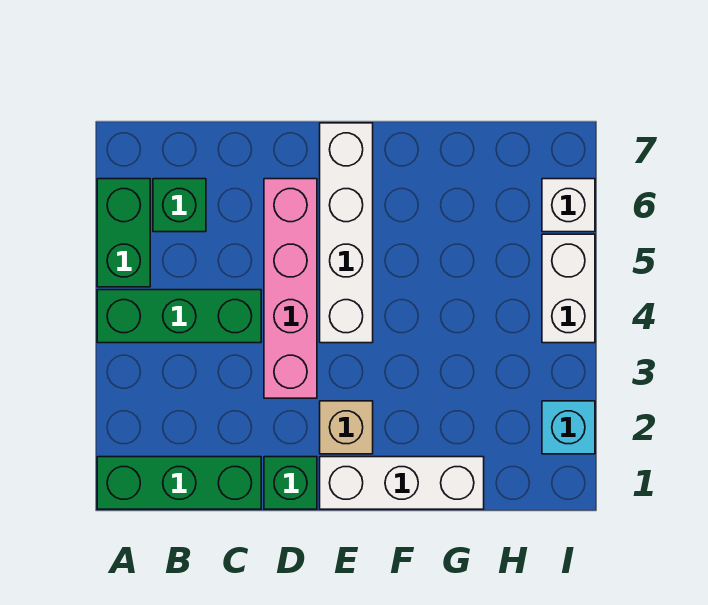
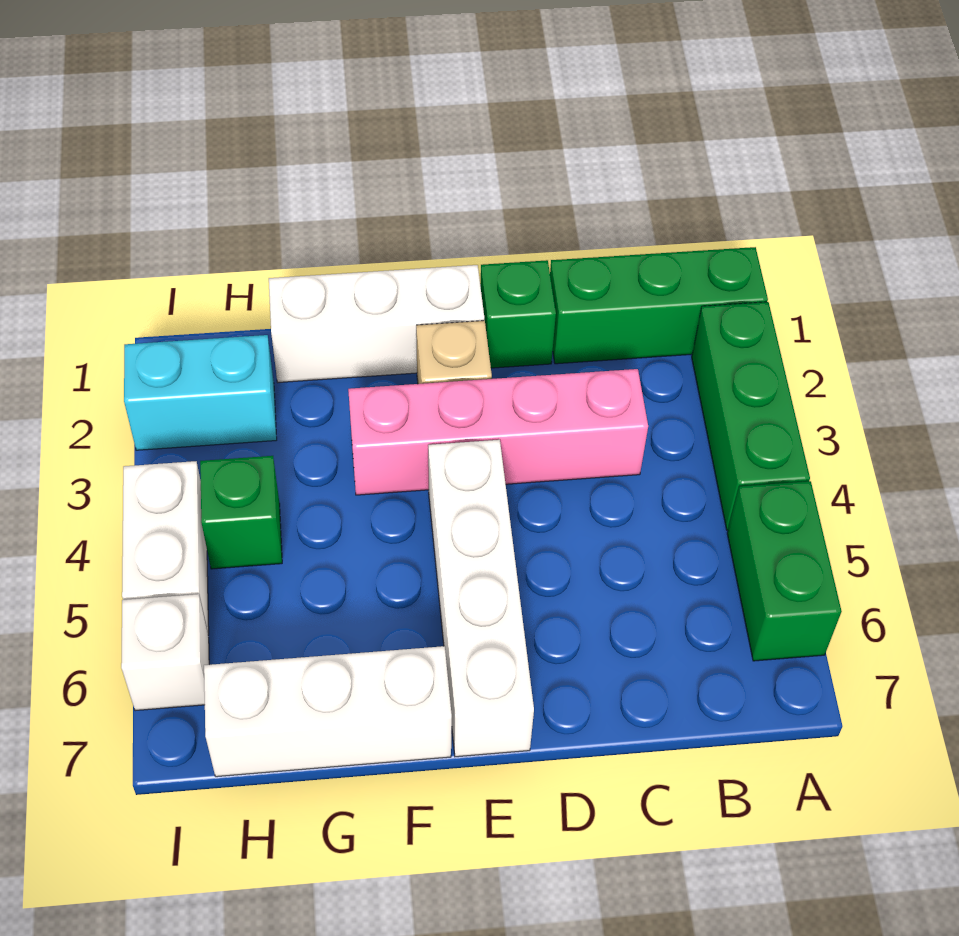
green brick A4:C4 level 1 -> green brick A2:A4 level 1
green brick B6 level 1 -> green brick H4 level 1
pink brick D3:D6 level 1 -> pink brick C3:F3 level 1
none -> white brick F7:H7 level 1
cyan brick I2 level 1 -> cyan brick H2:I2 level 1

